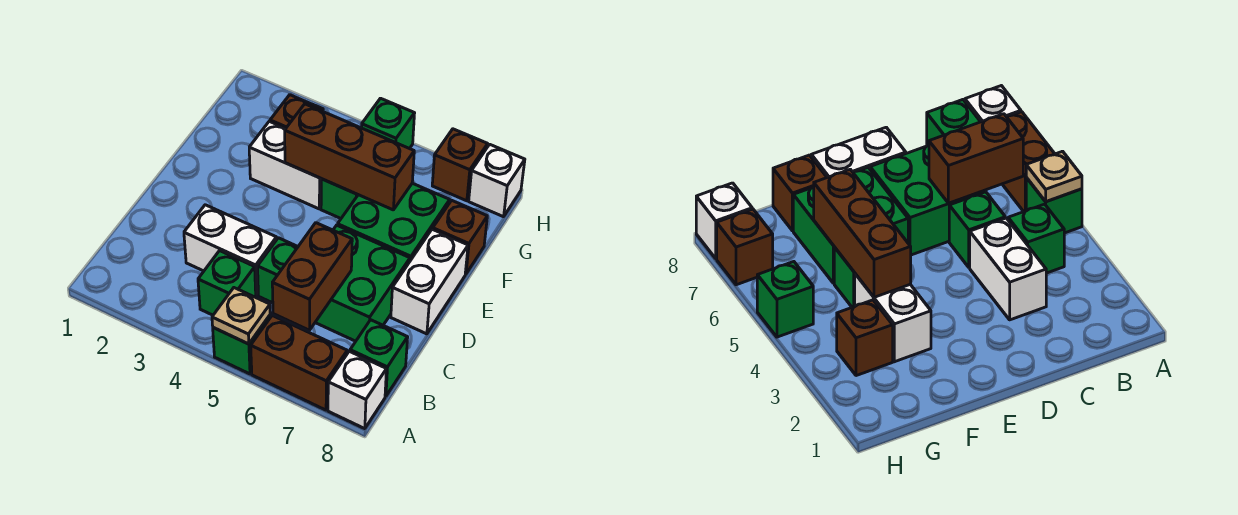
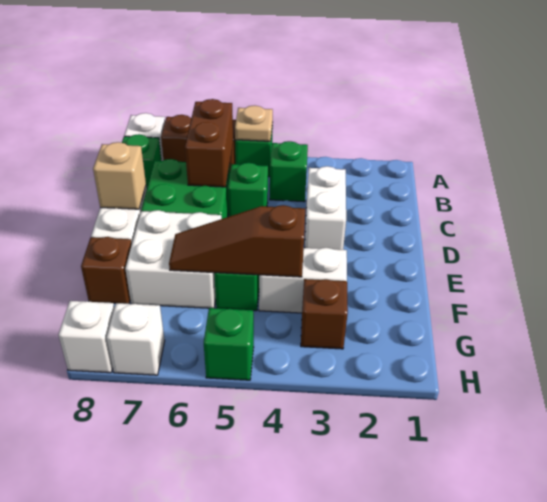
white brick C3:C4 level 1 -> white brick C3:D3 level 1
none -> tan brick D8 level 2
green brick E6:F7 level 1 -> white brick E6:F7 level 1
brown brick F4:F6 level 2 -> brown slope F4:F6 level 2 top 4
brown brick H7 level 1 -> white brick H7 level 1

